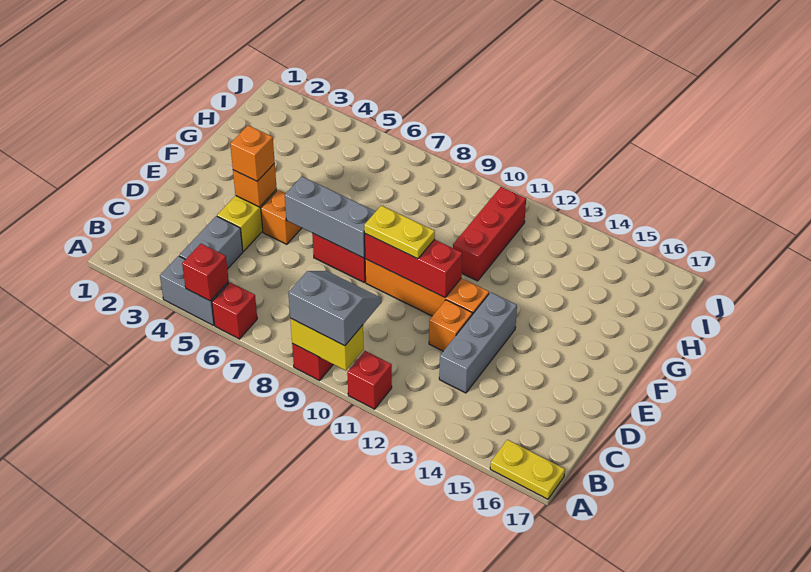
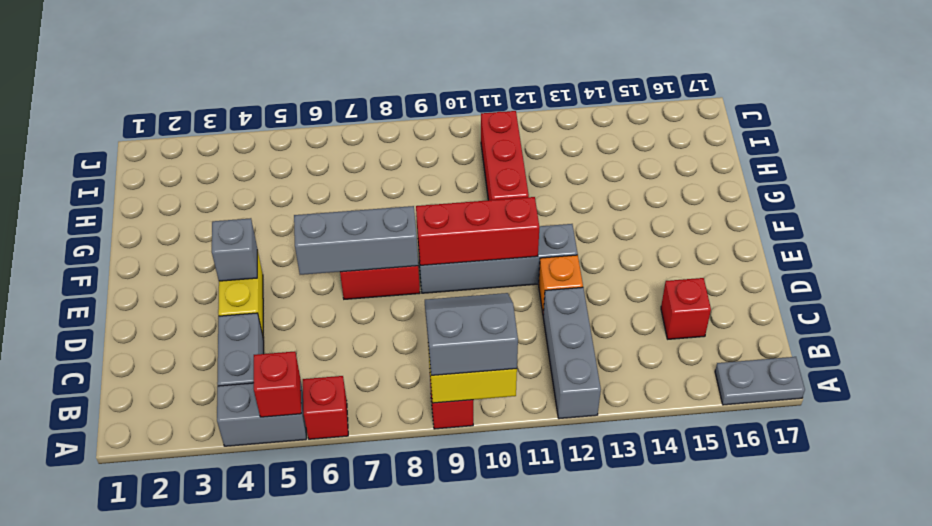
red brick A11 level 1 -> red brick C15 level 1
yellow plate A16:A17 level 1 -> grey plate A16:A17 level 1
grey brick C13:E13 level 1 -> grey brick A12:C12 level 1
orange brick E4 level 2 -> grey brick E4 level 2
orange brick E4 level 3 -> none
orange brick E5 level 1 -> none
orange brick E9:E12 level 1 -> grey brick E9:E12 level 1
yellow plate E9:E10 level 3 -> none

